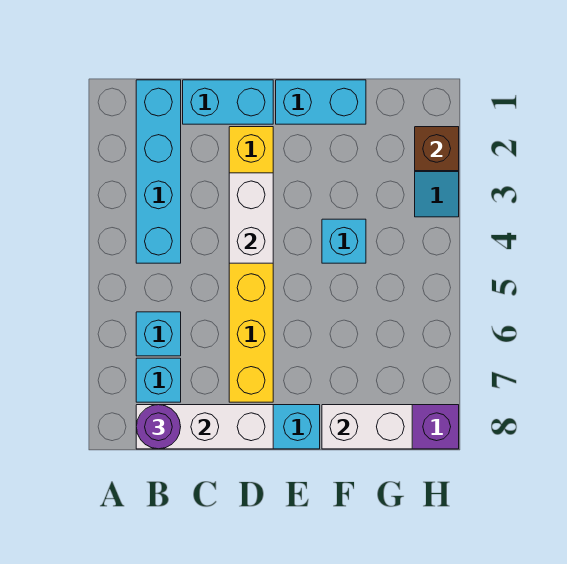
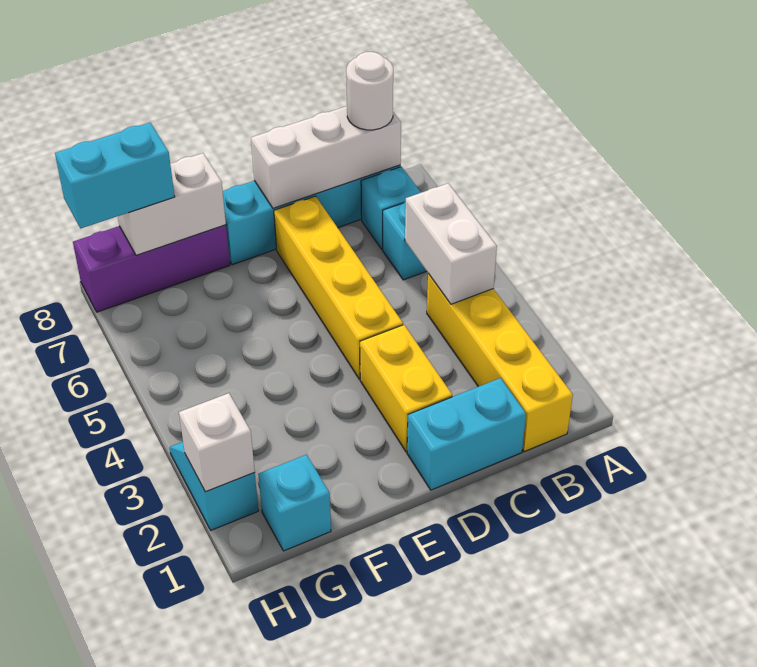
cyan brick B1:B4 level 1 -> yellow brick B1:B4 level 1
purple round brick B8 level 3 -> white round brick B8 level 3
white brick D3:D4 level 2 -> white brick B4:B5 level 2
cyan brick E1:F1 level 1 -> cyan brick G8:H8 level 3
cyan brick F4 level 1 -> cyan brick G1 level 1
brown brick H2 level 2 -> white brick H2 level 2

